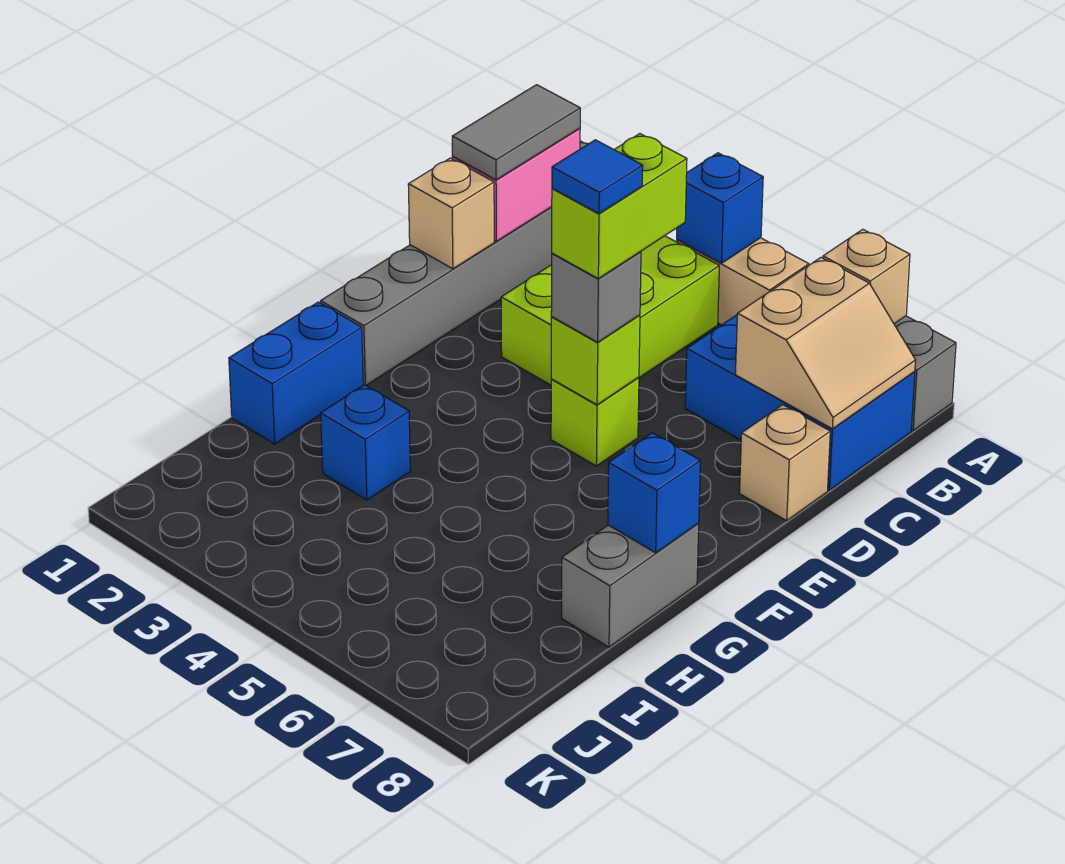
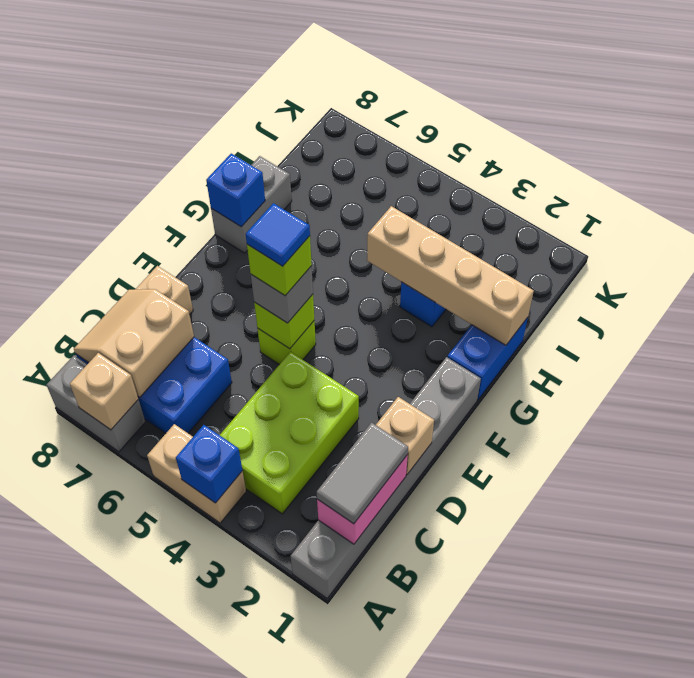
lime brick D5:E5 level 4 -> lime brick E5 level 4
none -> tan brick H1:H4 level 2

